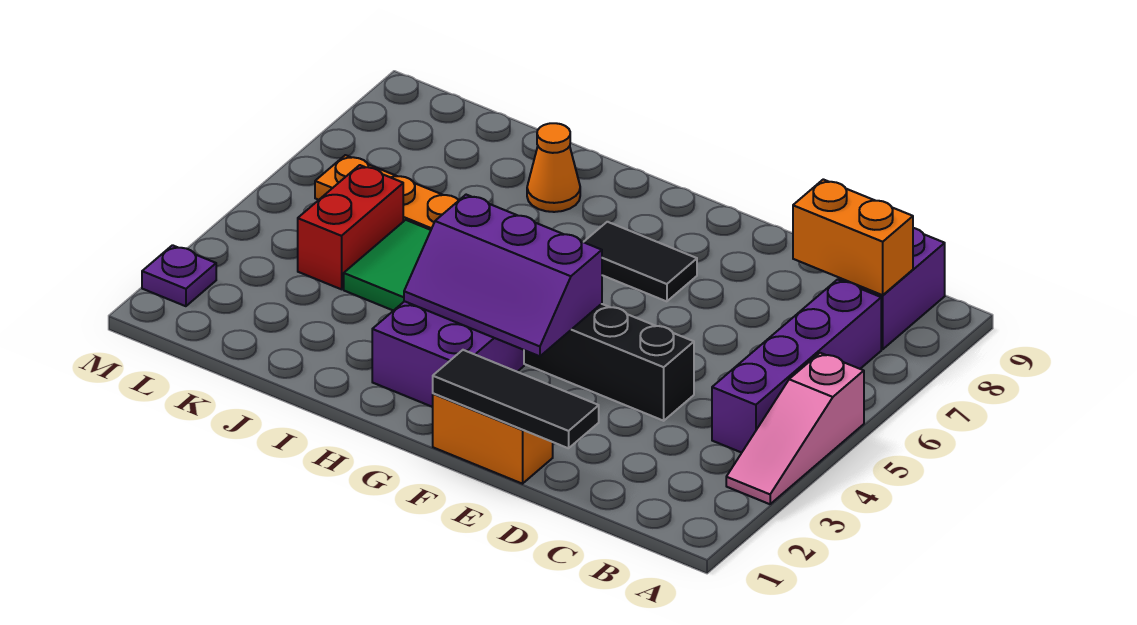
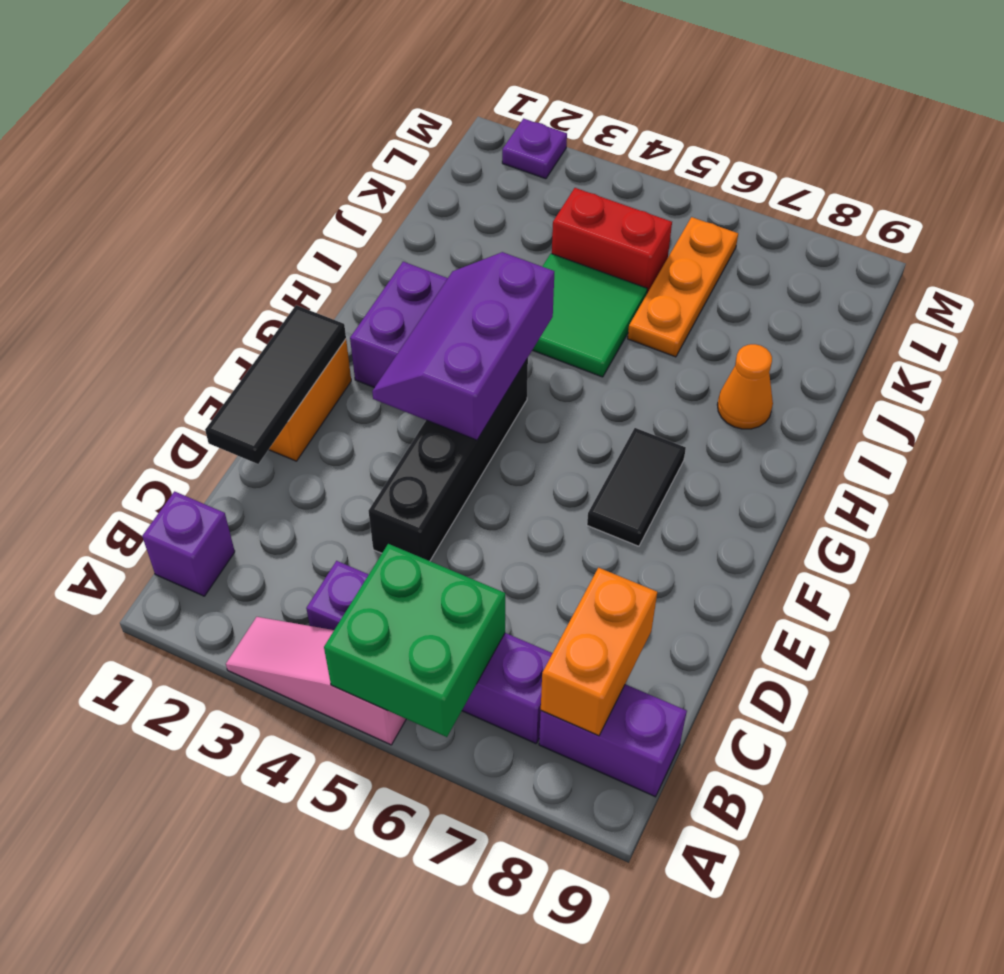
none -> green brick A5:B6 level 2
none -> purple brick B1 level 1

